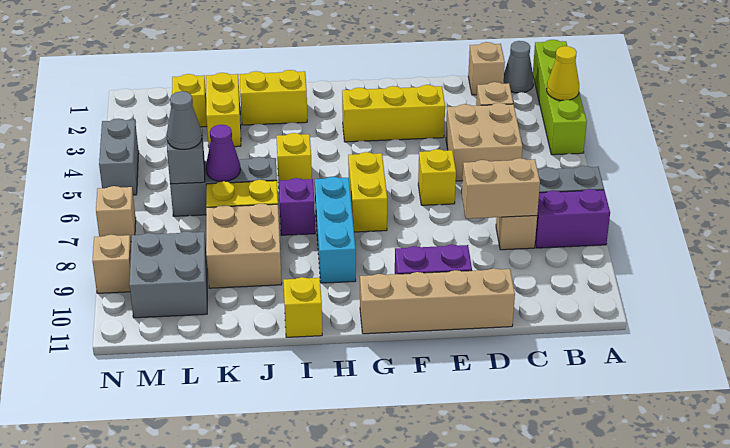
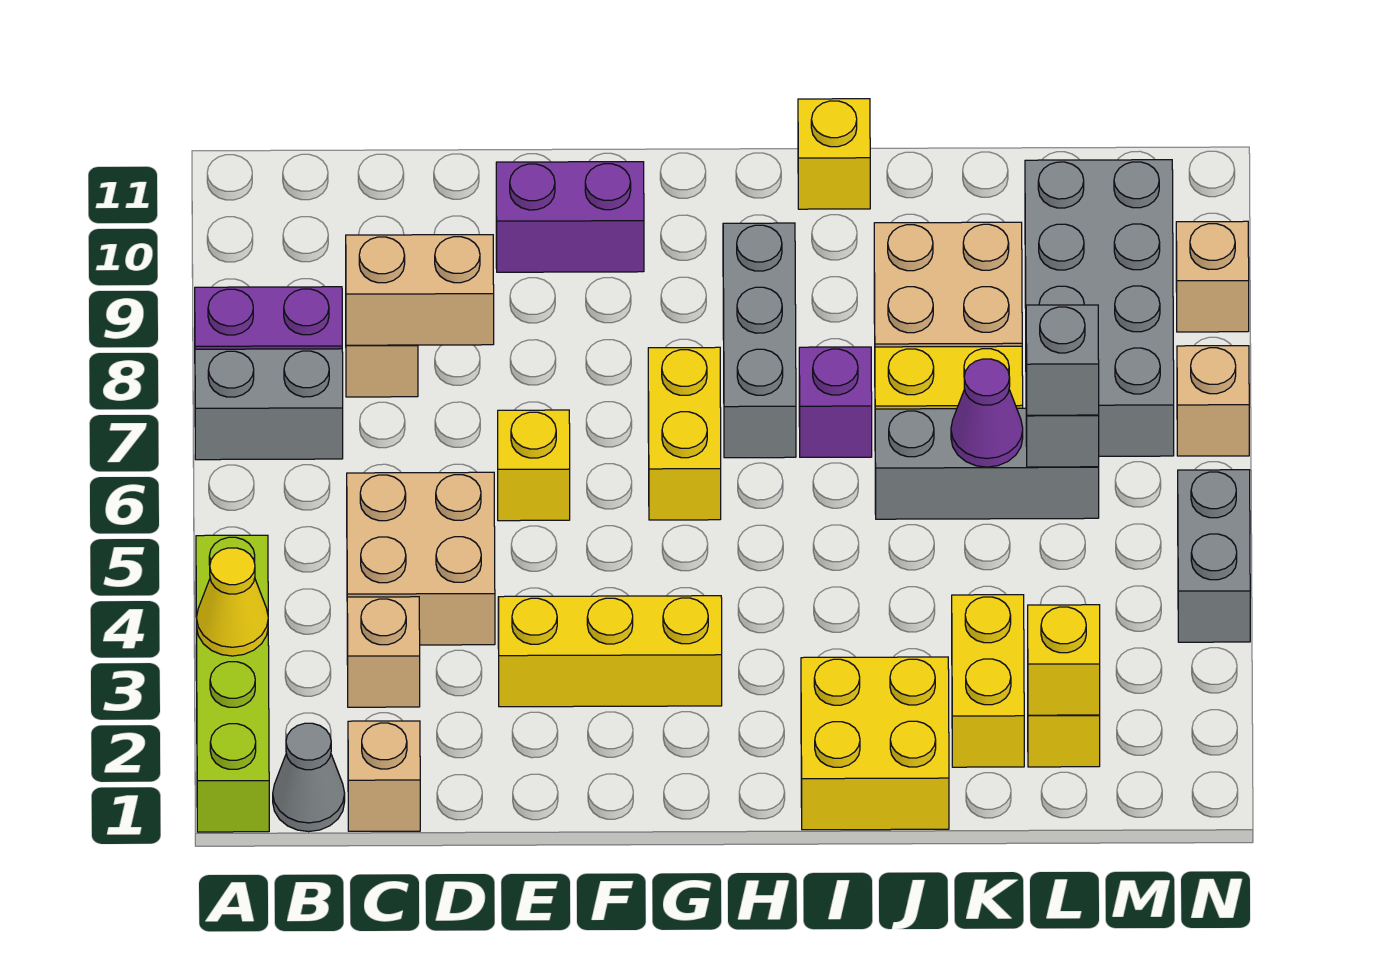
tan brick D11:G11 level 1 -> none
cyan brick H7:H9 level 1 -> grey brick H7:H9 level 1
yellow brick I2:J2 level 1 -> yellow brick I1:J2 level 1
yellow brick I5 level 1 -> yellow brick L2 level 2
grey cone L6 level 3 -> grey brick L6 level 3
grey brick L9:M10 level 1 -> grey brick L7:M10 level 1

